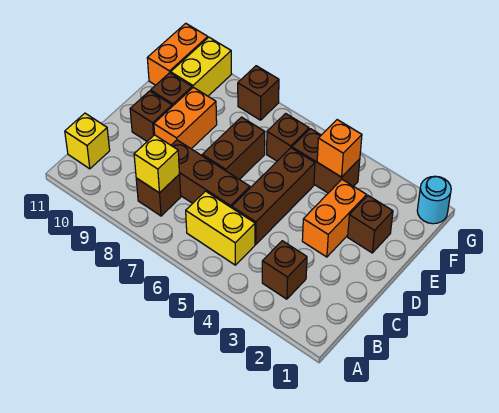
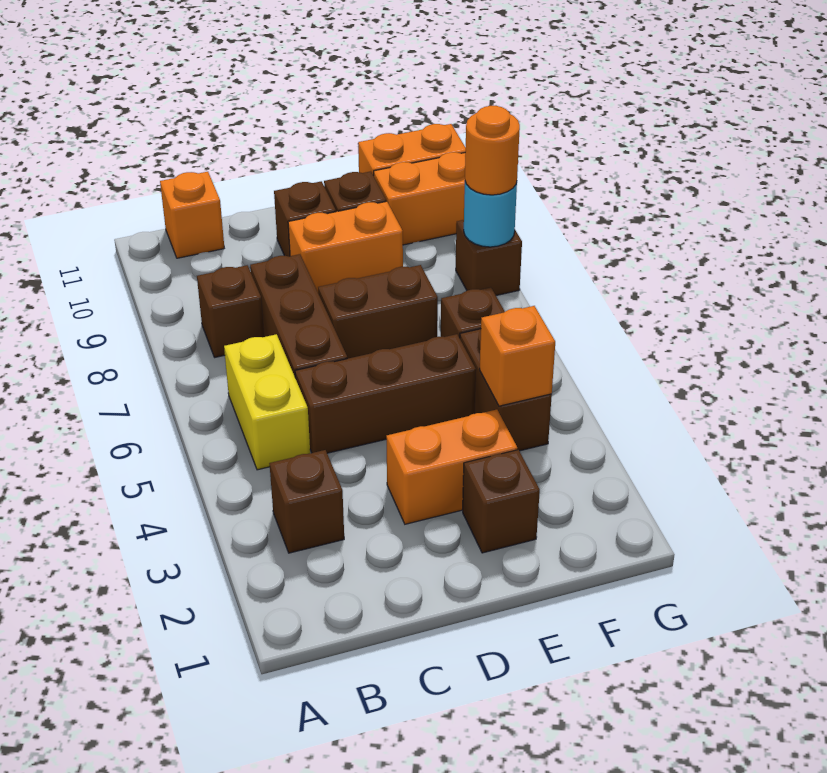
yellow brick B8 level 2 -> none
yellow brick B11 level 1 -> orange brick B11 level 1
yellow brick F10:G10 level 1 -> orange brick F10:G10 level 1
cyan round brick G1 level 1 -> cyan round brick G8 level 2
none -> orange round brick G8 level 3

